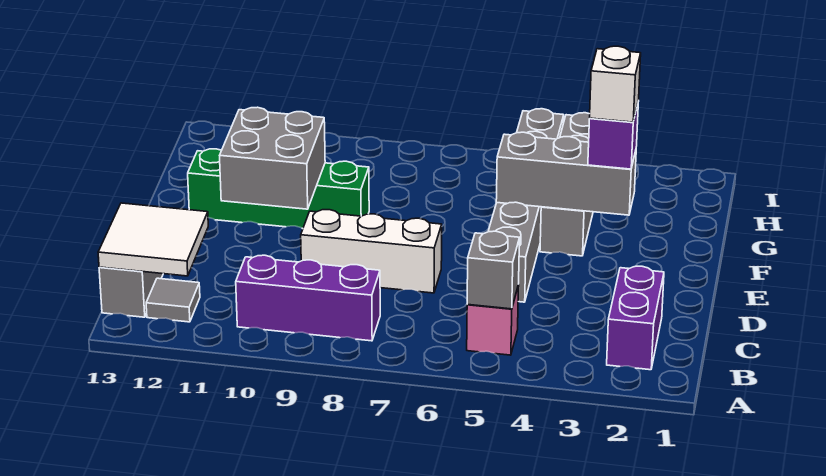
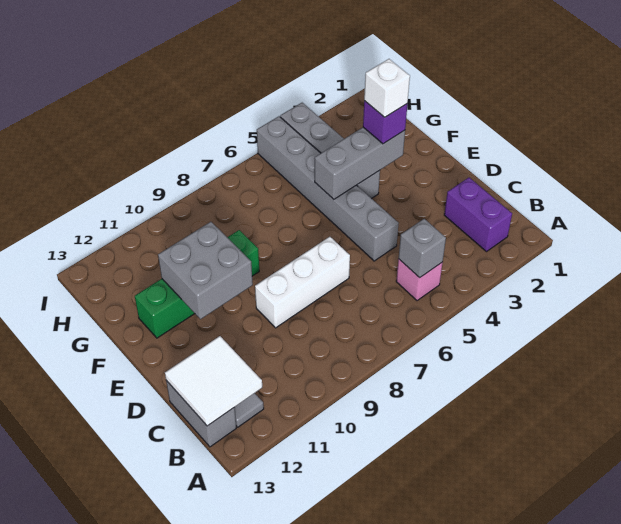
purple brick B8:B10 level 1 -> none

